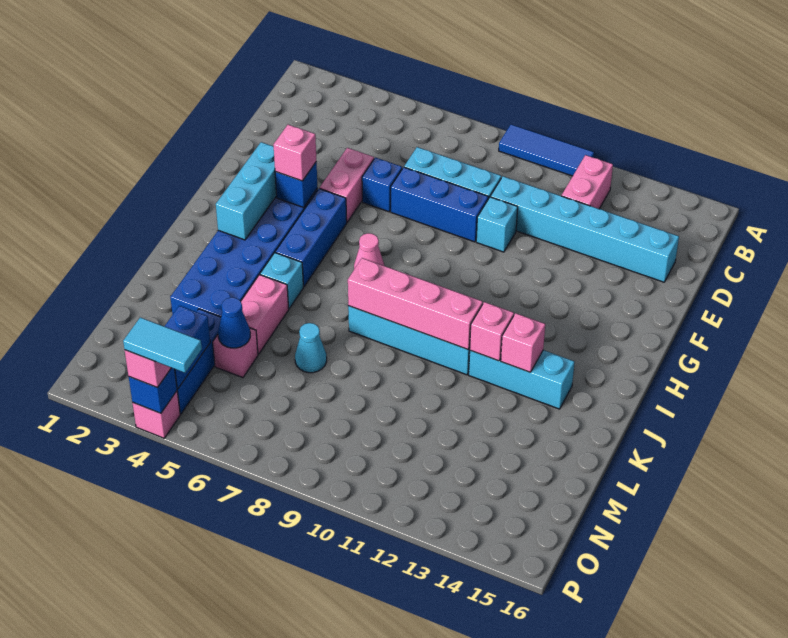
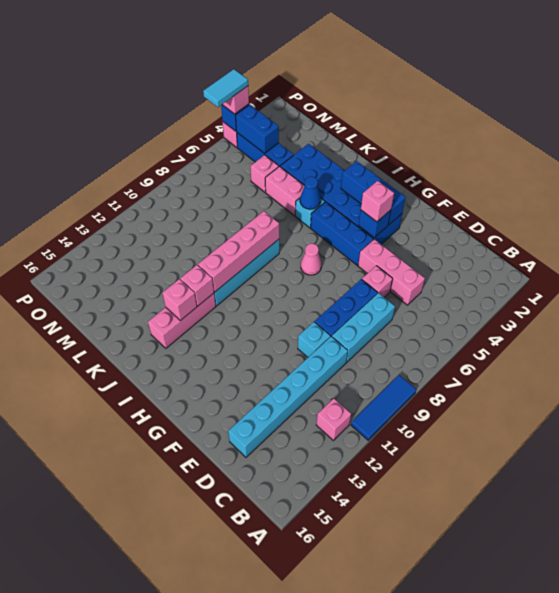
pink brick B12:C12 level 1 -> pink brick B12 level 1
pink brick E5:F5 level 1 -> pink brick D5:F5 level 1
blue brick E6 level 1 -> pink brick E6 level 1
cyan brick G3:I3 level 2 -> blue brick G3:I3 level 2
cyan brick J12:J14 level 1 -> pink brick J12:J14 level 1
cyan cone L7 level 1 -> none
blue cone M5 level 2 -> blue cone J5 level 2

